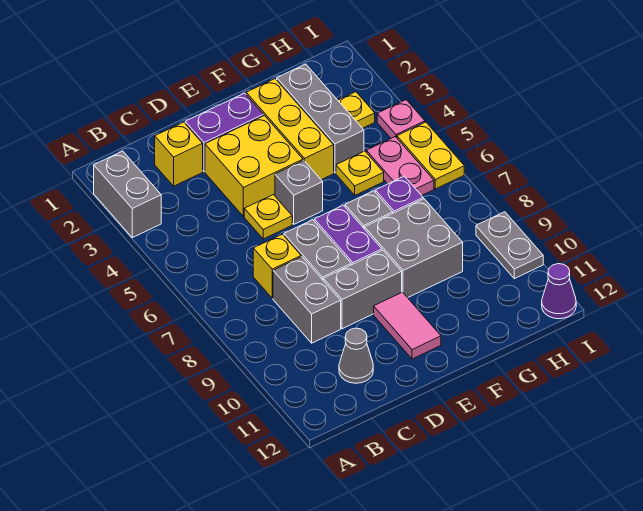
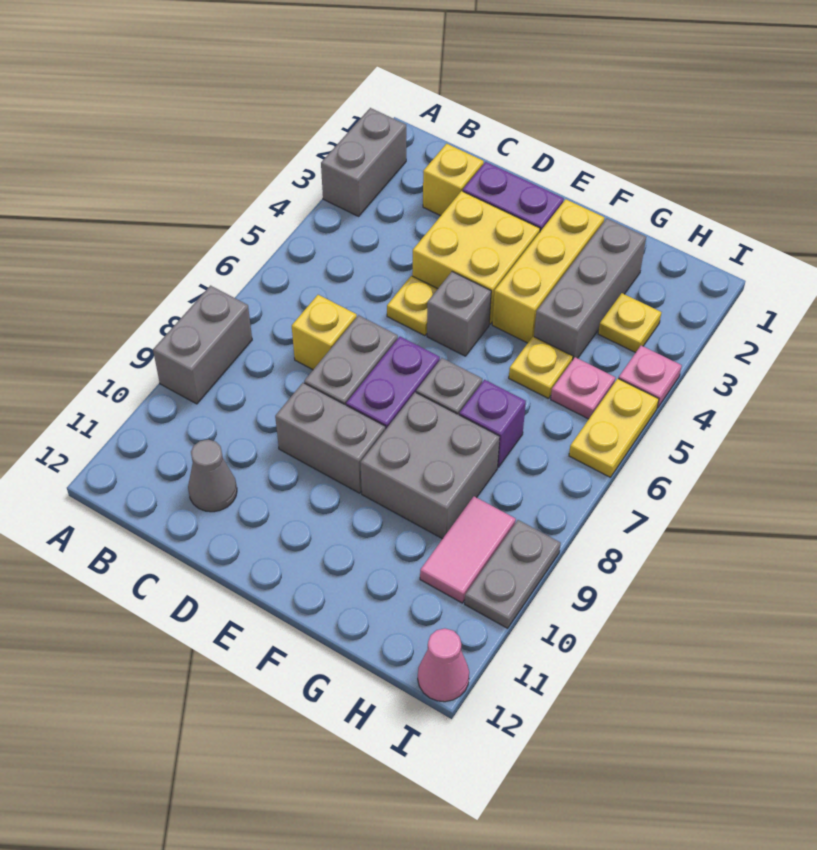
grey brick C8:C9 level 1 -> grey brick A8:A9 level 1
pink tile E10:E11 level 1 -> pink tile H9:H10 level 1
pink plate H5:H6 level 1 -> pink plate H5 level 1
purple cone I12 level 1 -> pink cone I12 level 1

